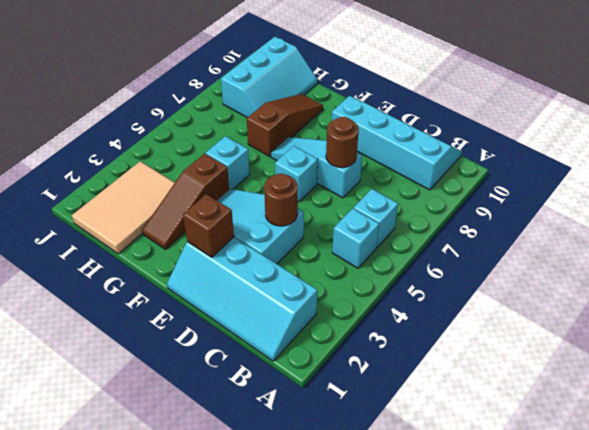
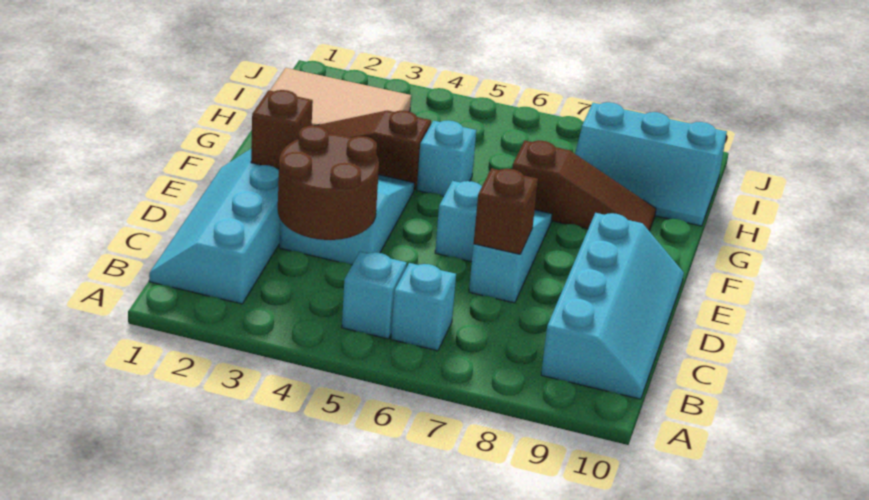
brown round brick D4 level 2 -> brown round brick C3:D4 level 2
brown round brick D7 level 2 -> brown brick D7 level 2

